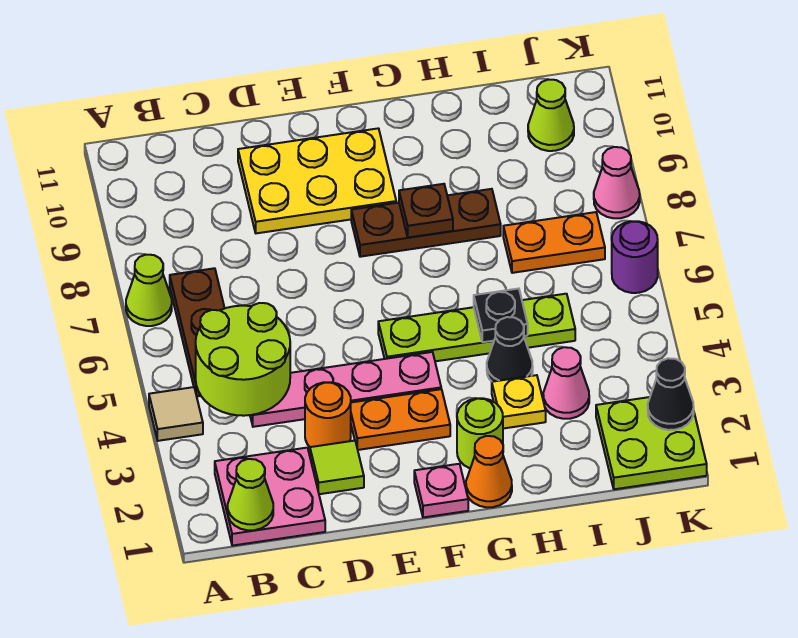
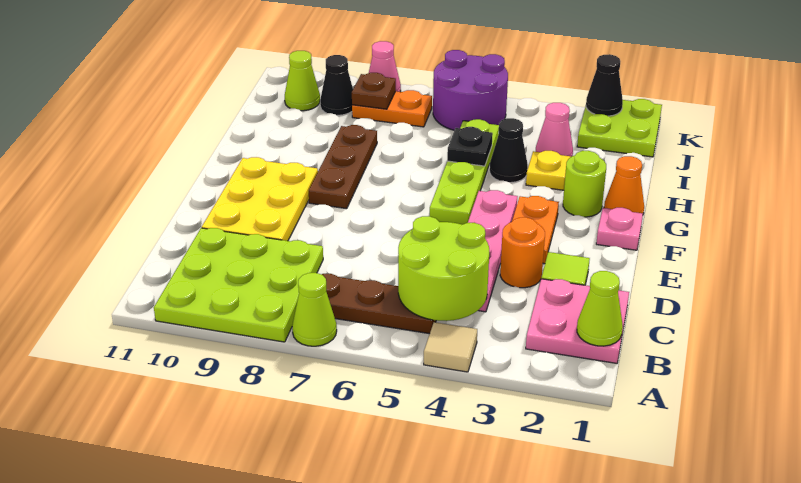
none -> lime plate A8:C10 level 1
brown plate G8 level 2 -> brown plate J8 level 2
orange plate I7:J7 level 1 -> orange plate J7:J8 level 1
none -> black cone J9 level 1
purple round brick K6 level 1 -> purple round brick J5:K6 level 1

